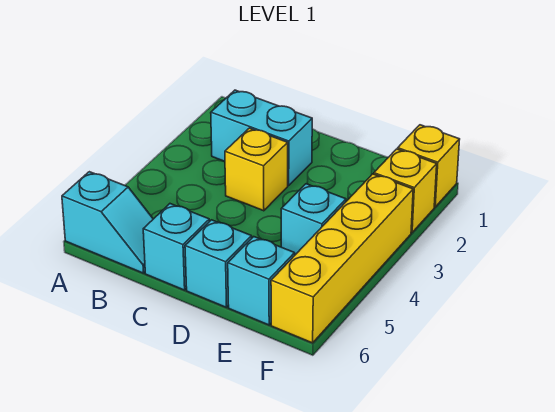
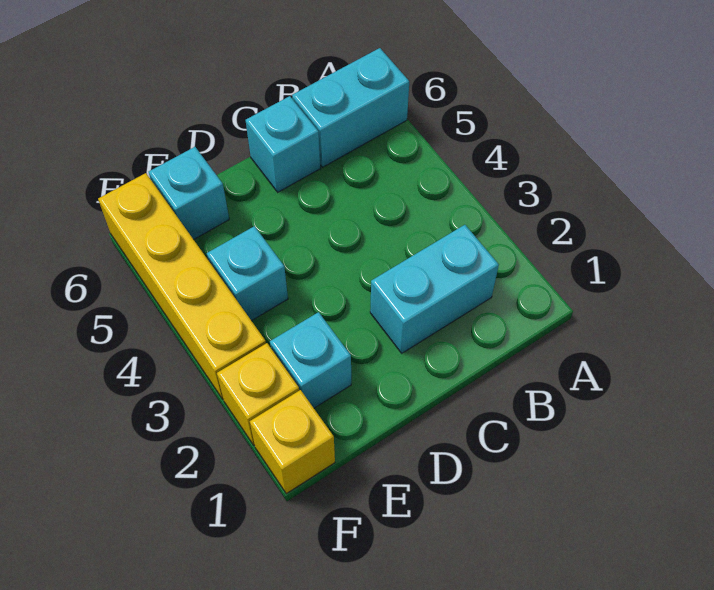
cyan slope A6:B6 level 1 top A -> cyan brick A6:B6 level 1
yellow brick C3 level 1 -> none
cyan brick D6 level 1 -> cyan brick E2 level 1

